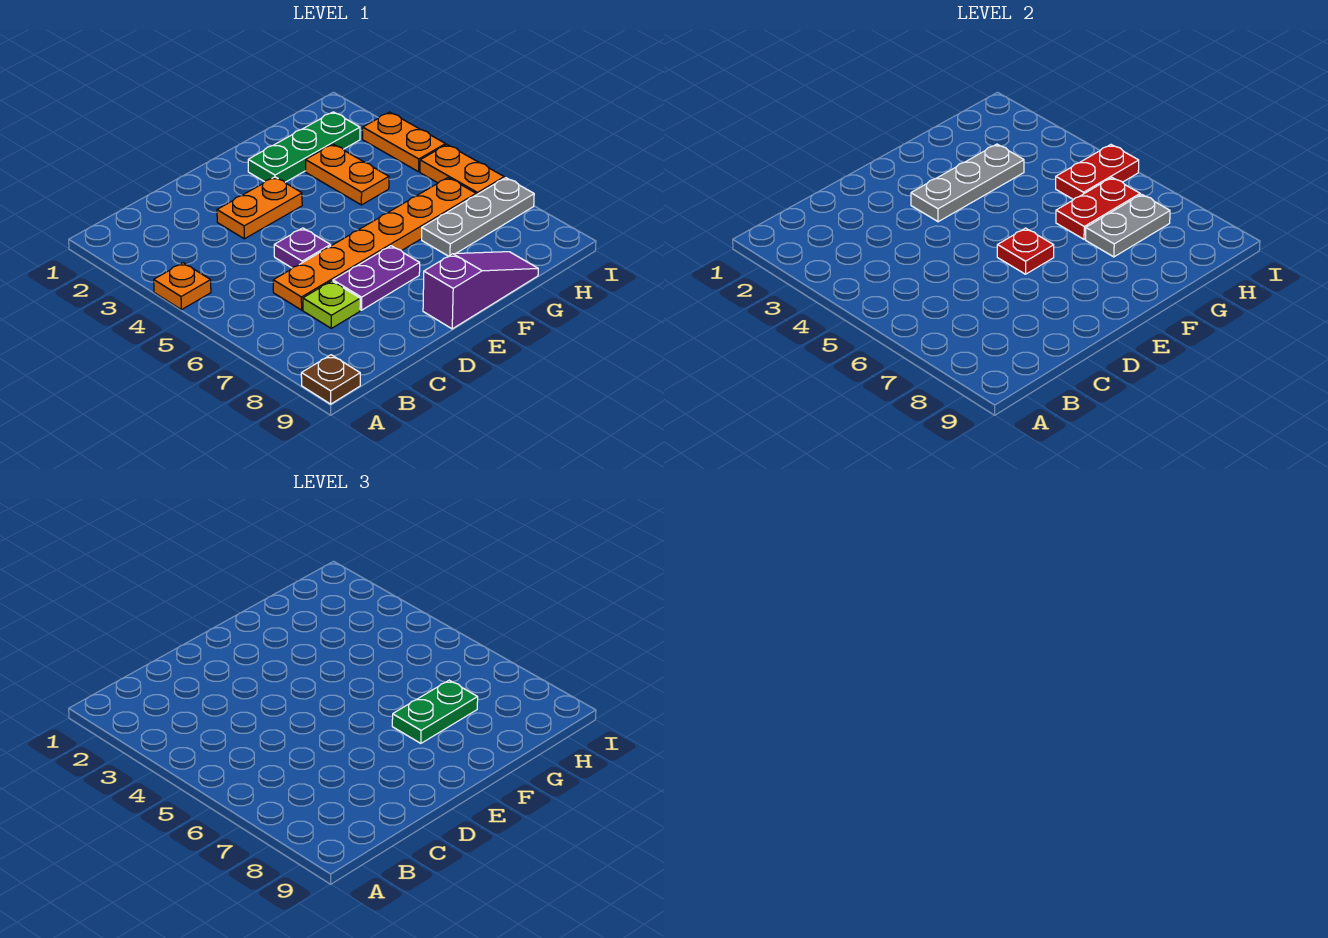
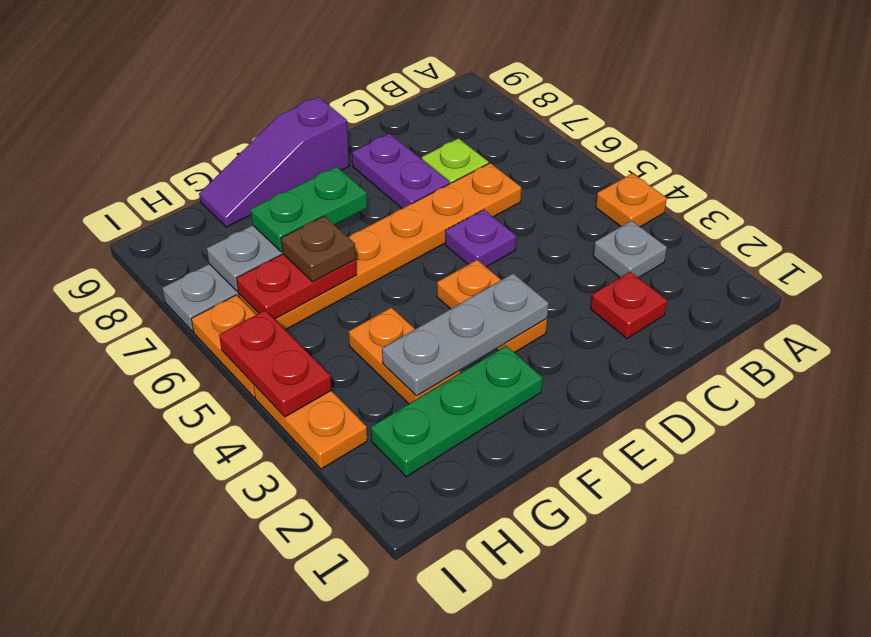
brown plate A9 level 1 -> brown plate G6 level 3
none -> grey plate B3 level 1
orange plate D3:E3 level 1 -> orange plate E3:E4 level 1
purple plate D7:E7 level 1 -> purple plate D7:D8 level 1
red plate E6 level 2 -> red plate C2 level 1
red plate H5:I5 level 2 -> red plate I4:I5 level 2

